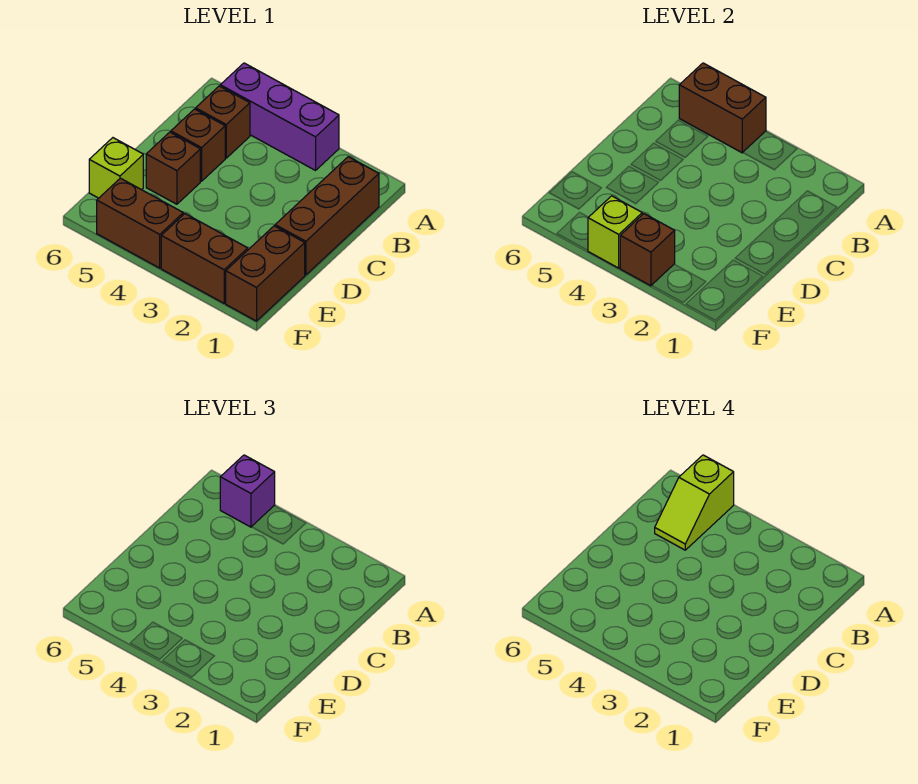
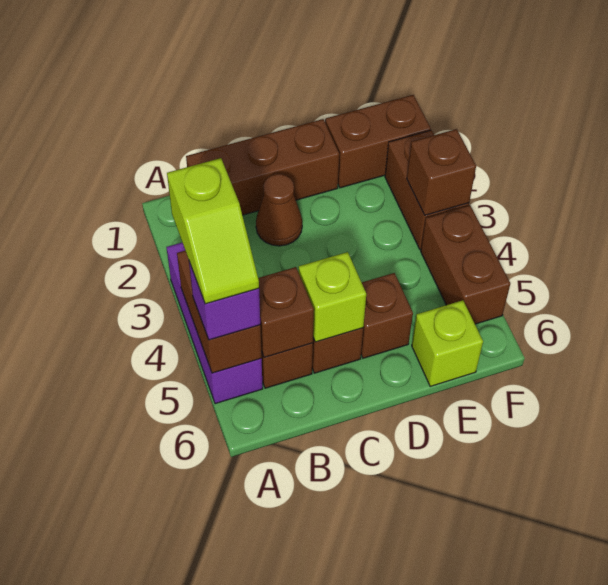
lime slope A5:B5 level 4 top A -> lime slope A4:A5 level 4 top 4
none -> brown brick B5 level 2
none -> brown cone C2 level 1
lime brick F4 level 2 -> lime brick C5 level 2

